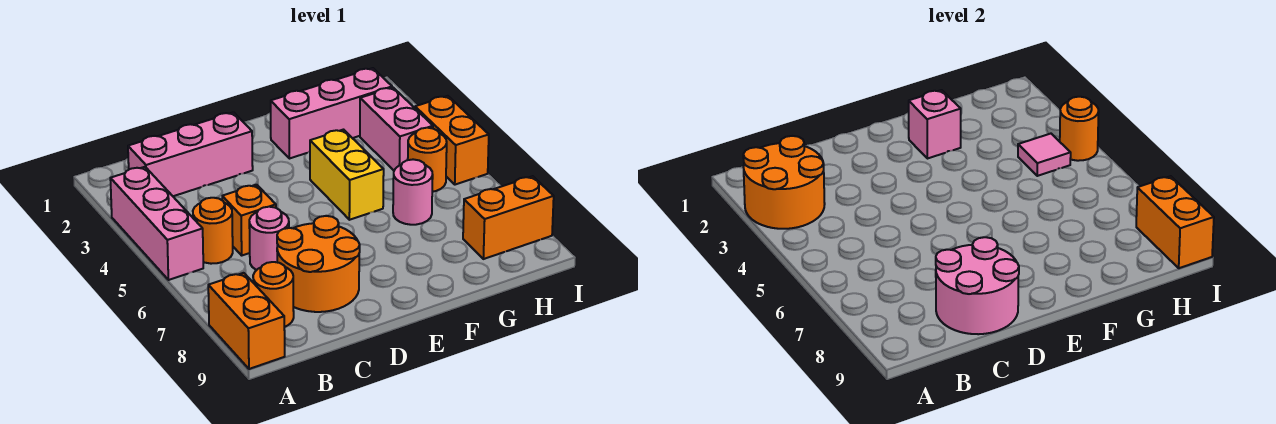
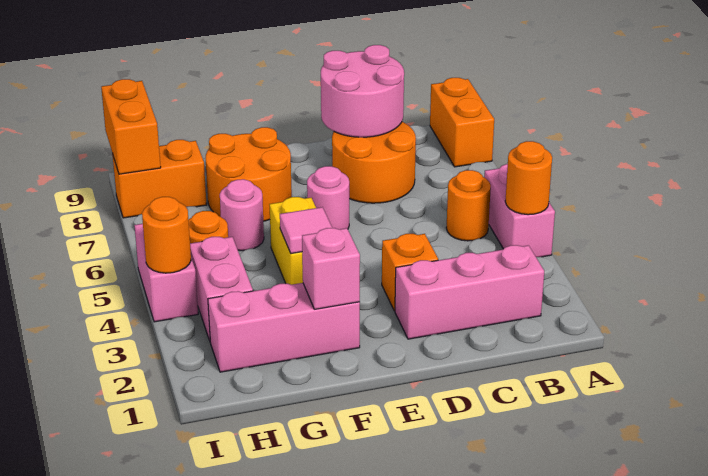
orange round brick A2:B3 level 2 -> orange round brick F7:G8 level 1
pink brick A3:A5 level 1 -> pink brick A4:A5 level 1
orange round brick B8 level 1 -> orange round brick A4 level 2
orange brick C5 level 1 -> orange brick D3 level 1
pink round brick C6 level 1 -> pink round brick E6 level 1
pink tile H4 level 2 -> pink tile F4 level 2
orange brick I4:I5 level 1 -> pink brick I4:I5 level 1

